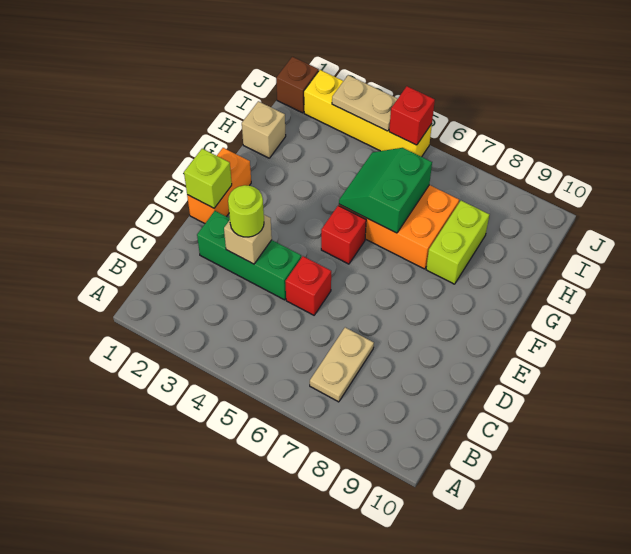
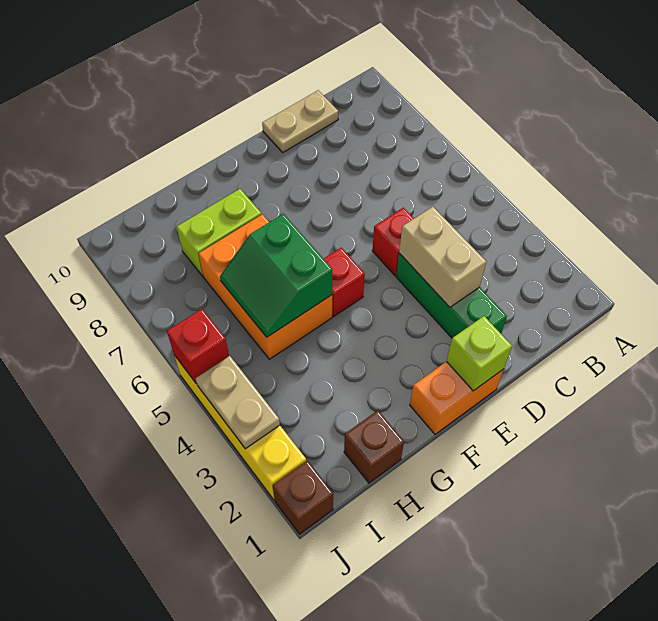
tan plate B7:C7 level 1 -> tan plate C10:D10 level 1
tan brick D3 level 2 -> tan brick D3:D4 level 2
lime round brick D3 level 3 -> none
green slope G5:H6 level 2 top 6 -> green slope G5:H6 level 2 top G
tan brick H1 level 1 -> brown brick H1 level 1

